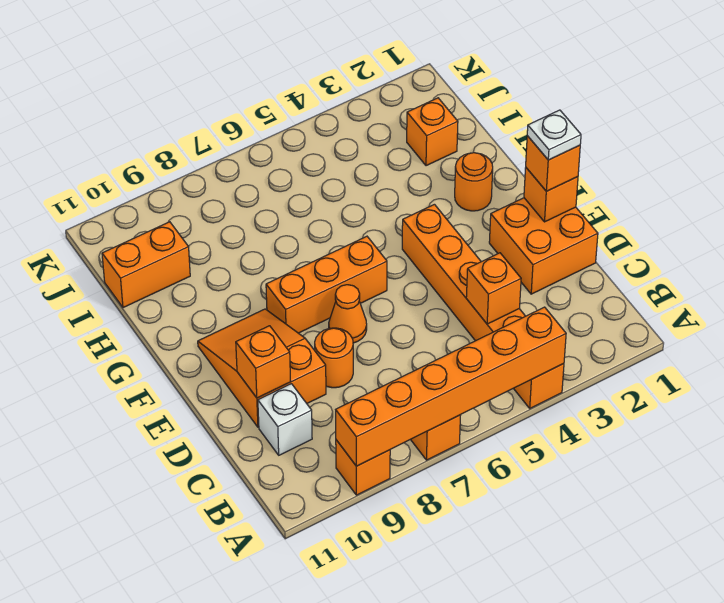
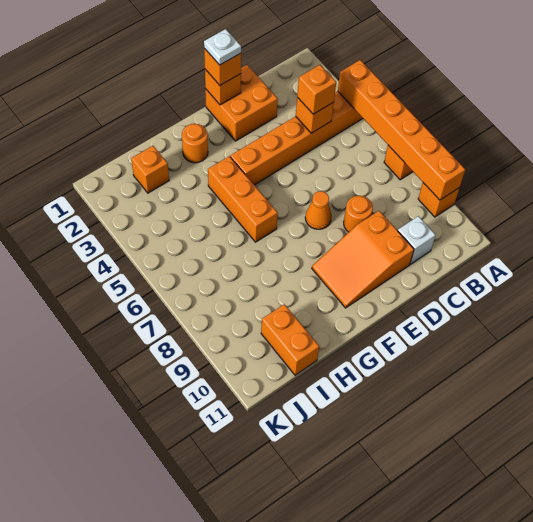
orange brick D10 level 2 -> orange brick C4 level 3
orange brick F6:F8 level 1 -> orange brick G4:G6 level 1

